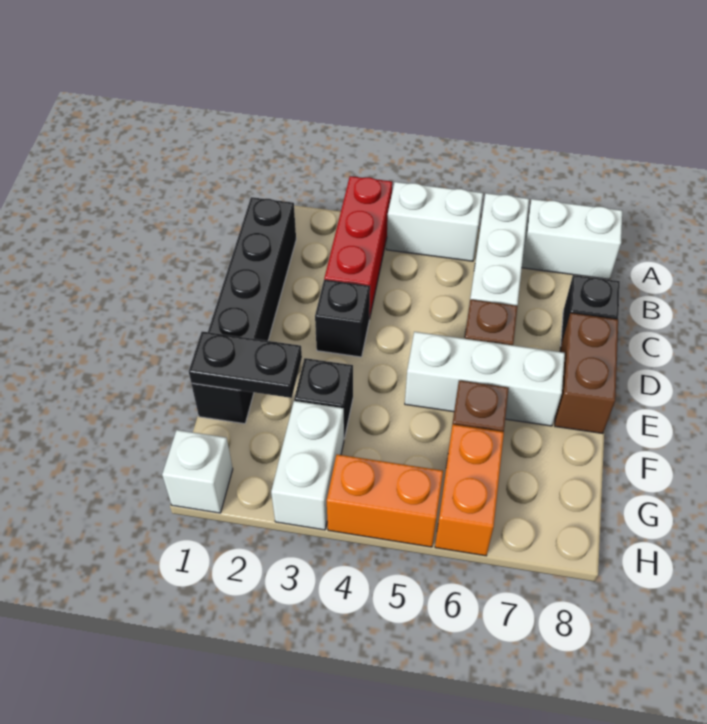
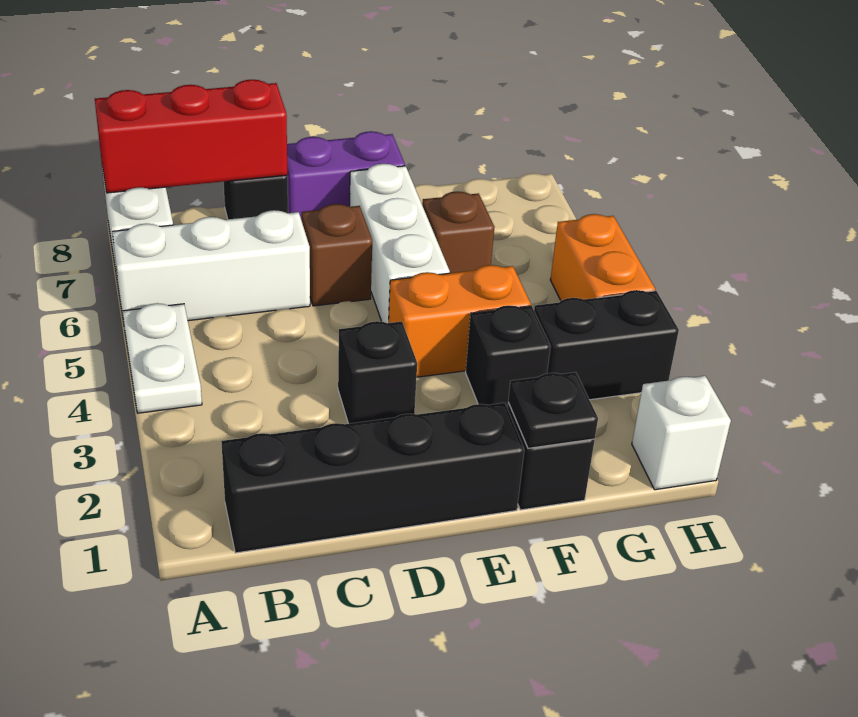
red brick A3:C3 level 1 -> red brick A8:C8 level 2
white brick A4:A5 level 1 -> white plate A4:A5 level 1
brown brick D8:E8 level 1 -> purple brick D8:E8 level 1
black plate F1:F2 level 2 -> black plate F1 level 2
white brick G3:H3 level 1 -> black brick G3:H3 level 1
orange brick G6:H6 level 1 -> orange brick E4:F4 level 1

